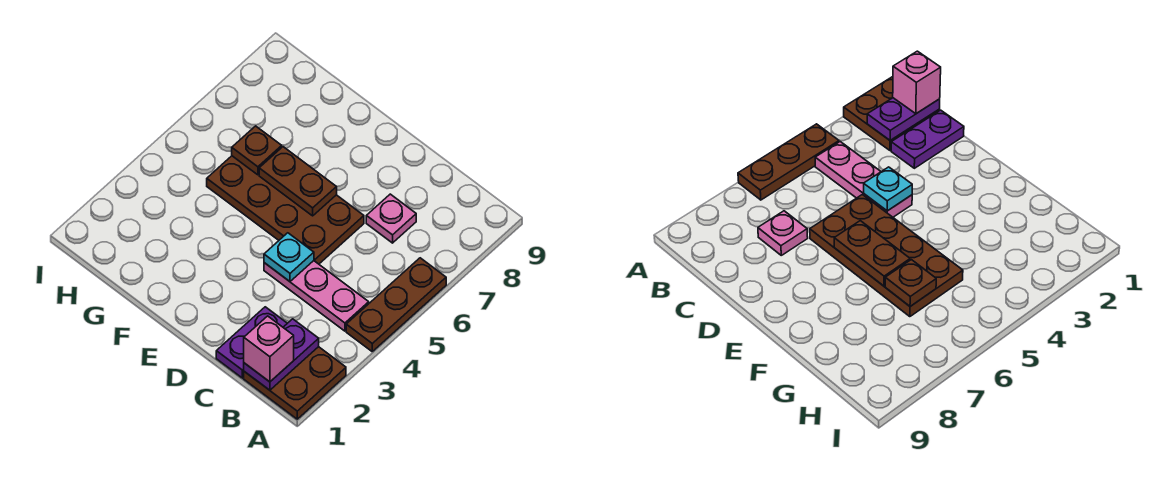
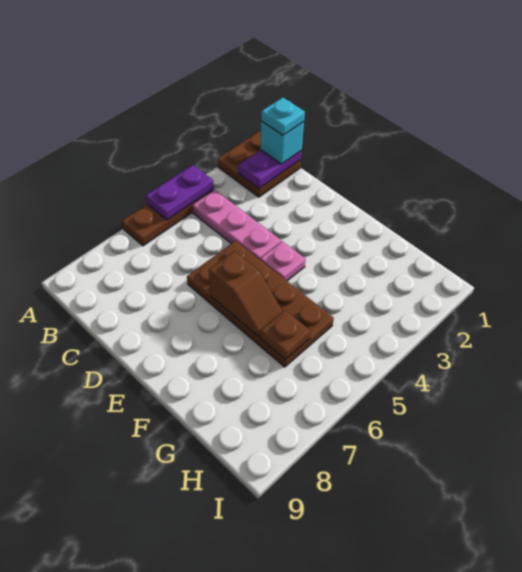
pink brick B1 level 3 -> cyan brick B1 level 3
purple plate C1:C2 level 1 -> purple plate A4:A5 level 2
pink plate C7 level 1 -> pink plate E4 level 1
cyan plate D4 level 2 -> cyan plate B1 level 4
brown plate E6:F6 level 2 -> brown slope E6:F6 level 2 top E

